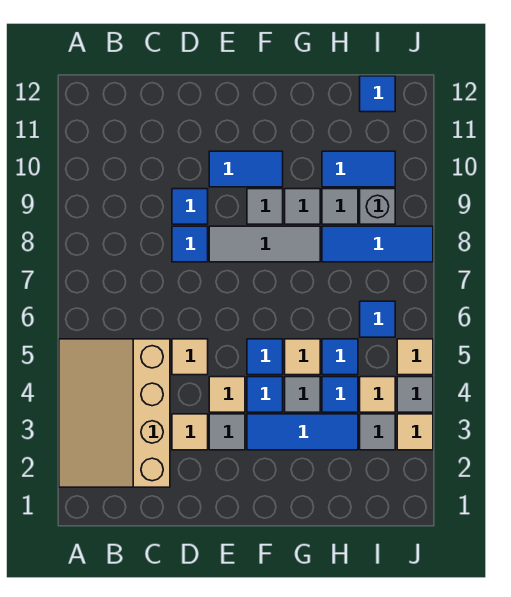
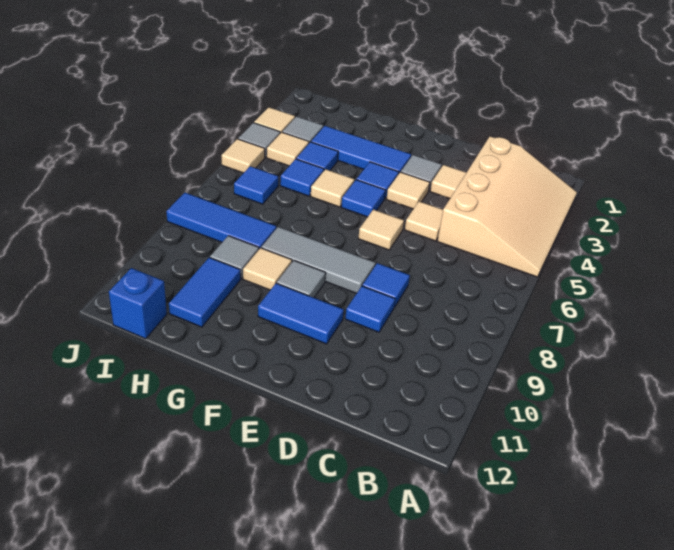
none -> tan tile E6 level 1
grey tile G4 level 1 -> none
grey tile G9 level 1 -> tan tile G9 level 1
blue tile H10:I10 level 1 -> blue tile H10:H11 level 1
grey brick I9 level 1 -> none
blue tile I12 level 1 -> blue brick I12 level 1

